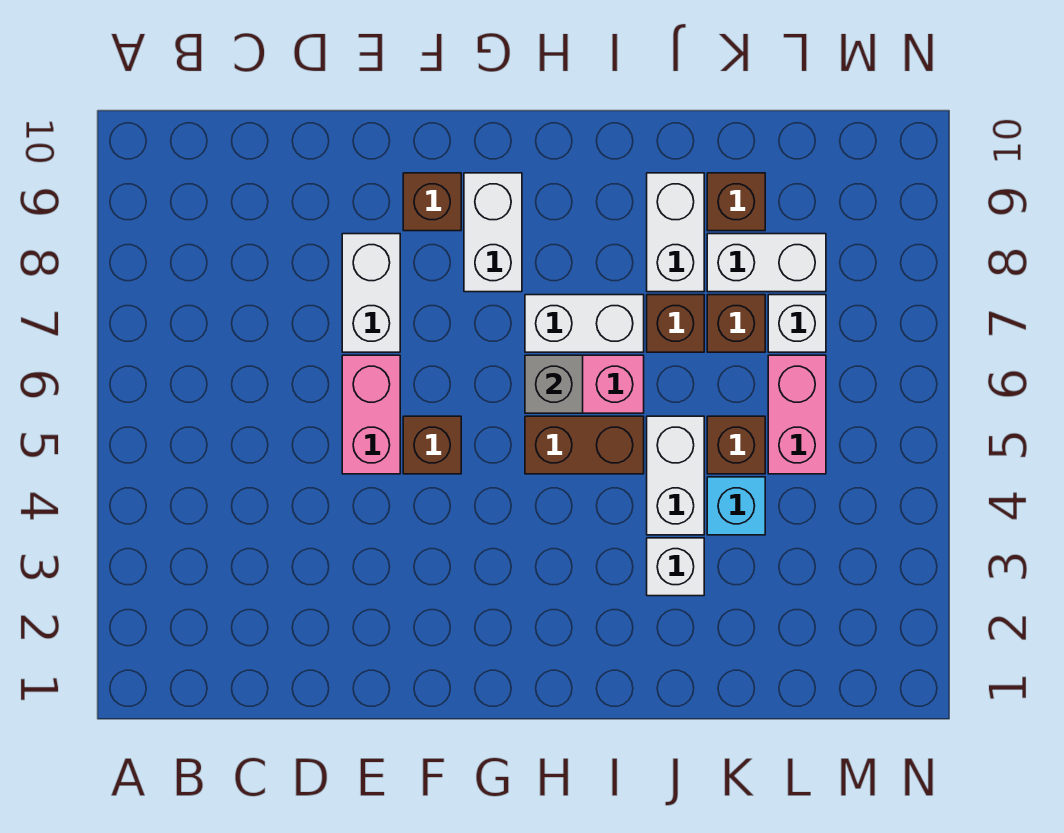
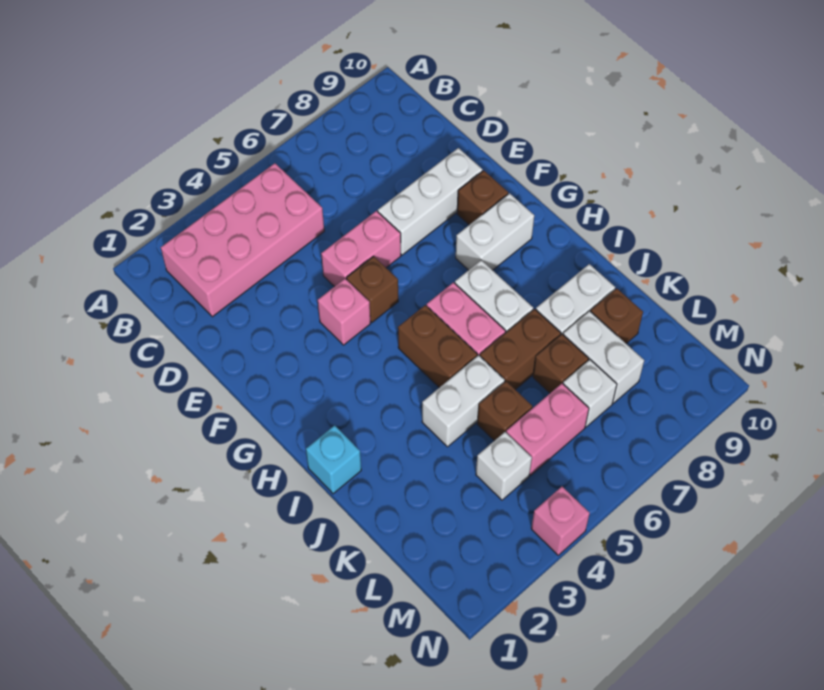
none -> pink brick B2:C5 level 1
white brick E7:E8 level 1 -> white brick E7:E9 level 1
none -> pink brick F4 level 1
grey brick H6 level 2 -> none
white brick J3 level 1 -> white brick L4 level 1
brown brick J7 level 1 -> brown brick J6:J7 level 1
cyan brick K4 level 1 -> cyan brick I1 level 1
none -> pink brick N4 level 1

